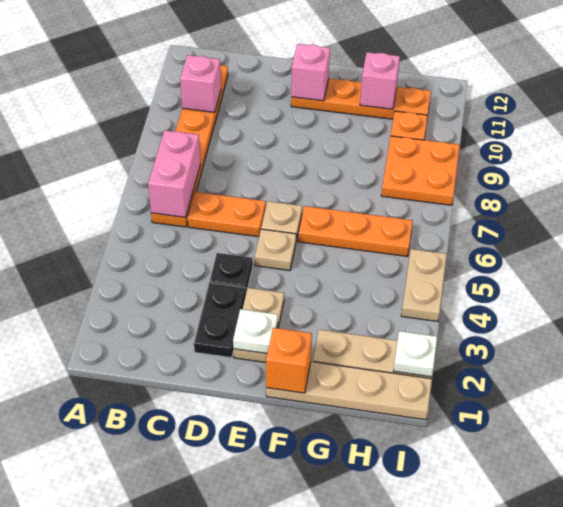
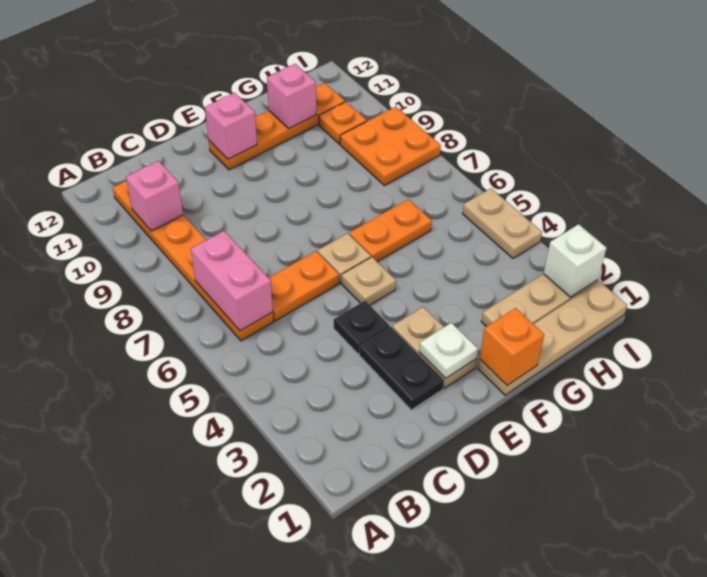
orange plate F6:H6 level 1 -> orange plate F6:G6 level 1
white plate I2 level 2 -> white brick I2 level 2

